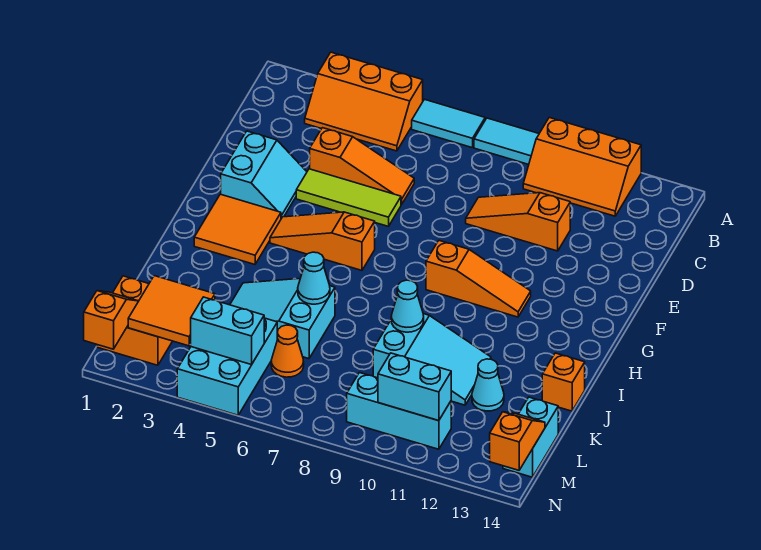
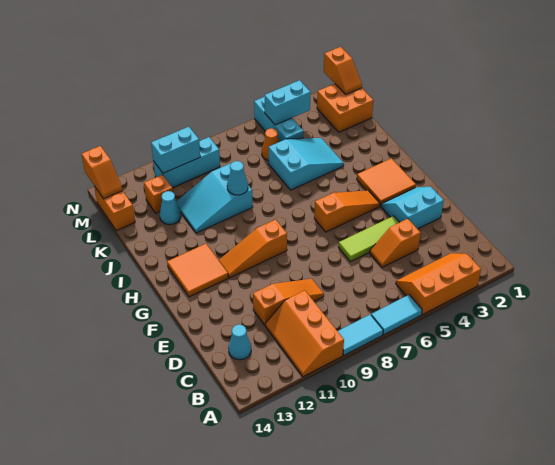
orange slope A10:B12 level 1 top A -> orange slope A10:C11 level 1 top 10
orange slope D4:D6 level 1 top 4 -> orange slope D4:D5 level 1 top 4
cyan slope E2:F3 level 1 top 2 -> cyan slope E2:F3 level 1 top E
cyan cone J6 level 2 -> cyan cone C13 level 1
orange brick J14 level 1 -> orange brick L12 level 1
orange tile L2:M3 level 2 -> orange tile G12:H13 level 1
cyan brick L4:N5 level 1 -> cyan brick L5:N5 level 1
cyan brick L14:M14 level 1 -> orange brick L14:M14 level 1

